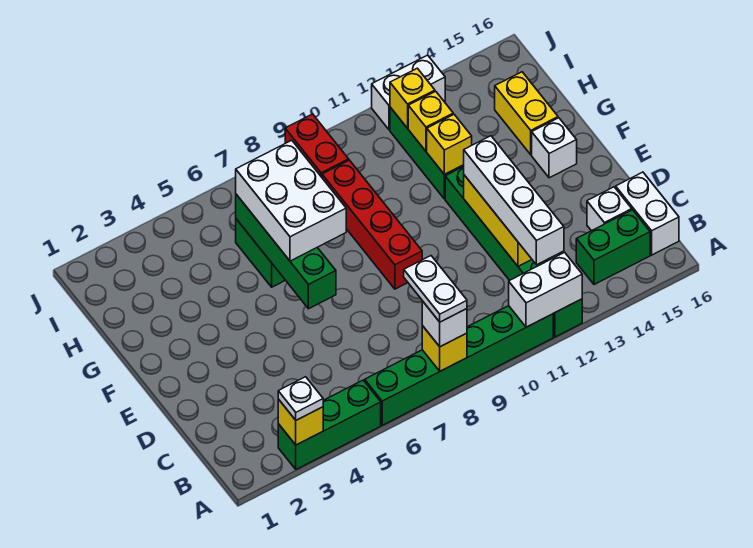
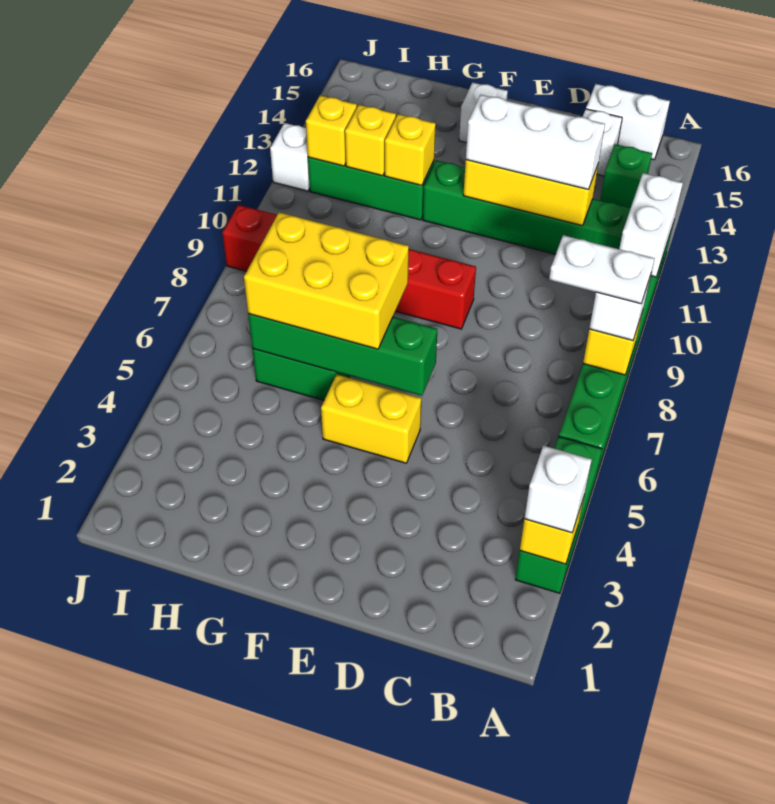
white plate A3 level 3 -> white brick A3 level 3
white brick B12:E12 level 3 -> white brick C12:E12 level 3
green brick B14:B15 level 1 -> green brick B14 level 1
white brick F6:H7 level 3 -> yellow brick F6:H7 level 3
yellow brick G15:H15 level 1 -> yellow brick E5:F5 level 1
white brick J12:J13 level 1 -> white brick J12 level 1

